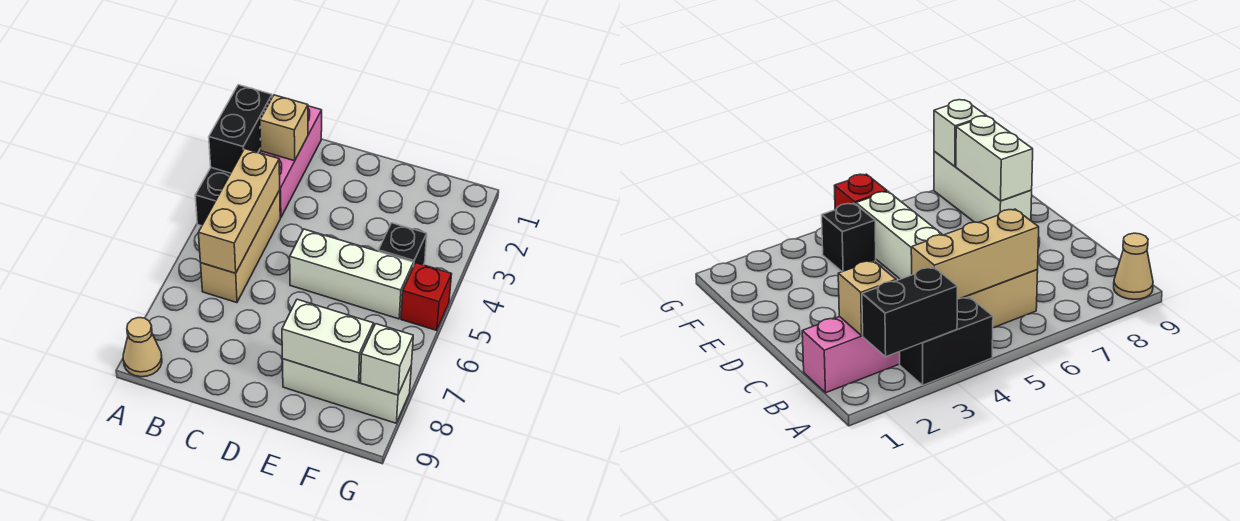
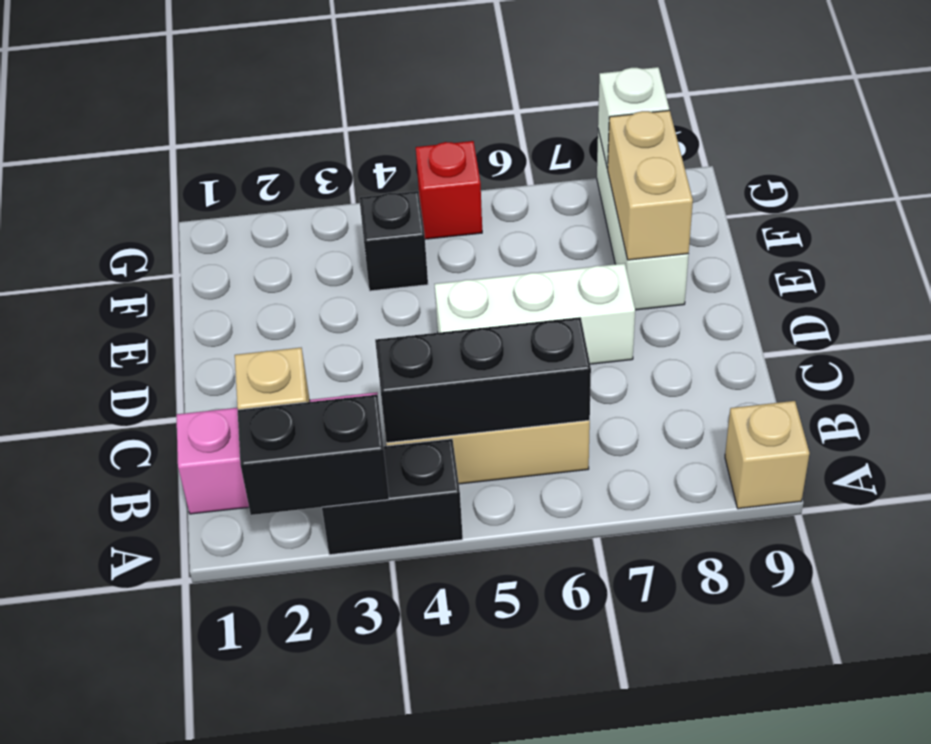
tan cone A9 level 1 -> tan brick A9 level 1
tan brick B4:B6 level 2 -> black brick B4:B6 level 2
white brick D5:F5 level 1 -> white brick D5:D7 level 1
white brick E8:F8 level 2 -> tan brick E8:F8 level 2

